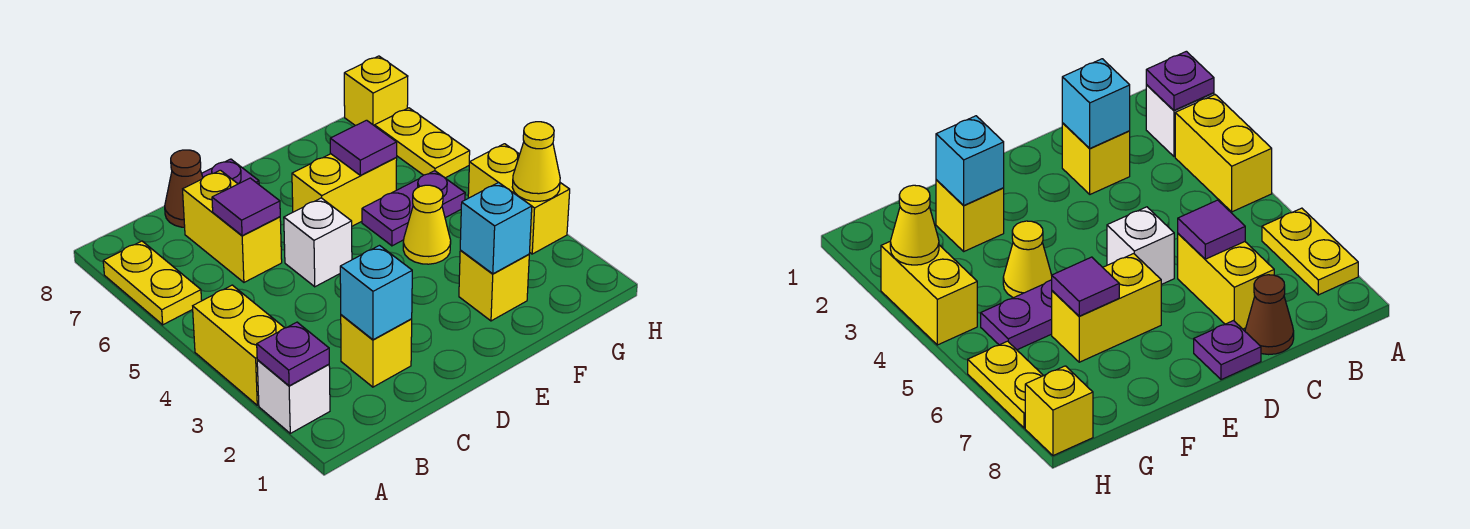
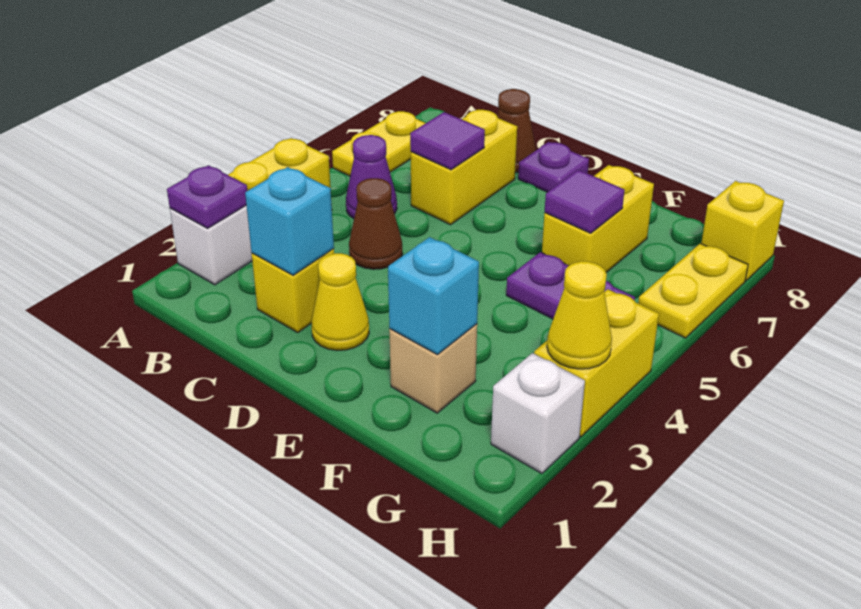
none -> purple cone B5 level 1
none -> brown cone C4 level 1
white brick D5 level 1 -> white brick H2 level 1
yellow brick E6:F6 level 1 -> yellow brick F6:F7 level 1
yellow brick F2 level 1 -> tan brick F2 level 1
yellow cone F4 level 1 -> yellow cone D2 level 1

